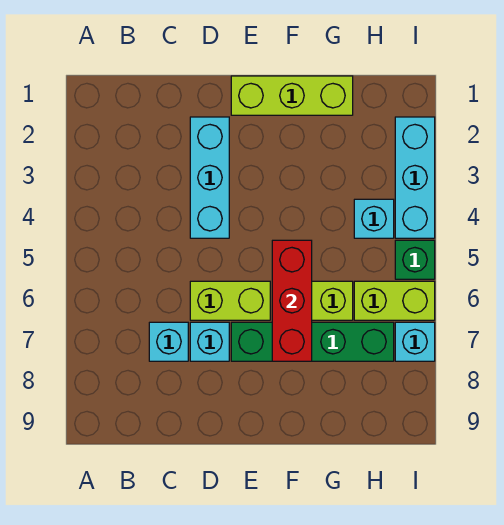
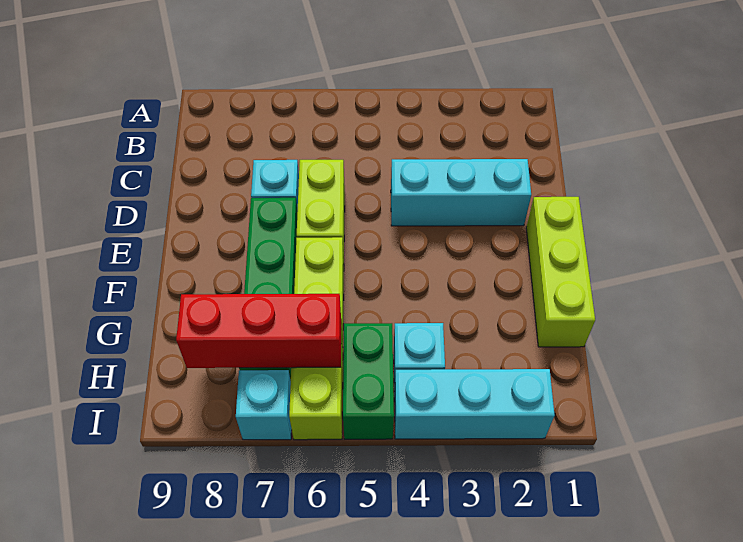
cyan brick C7 level 1 -> none
red brick F5:F7 level 2 -> red brick H6:H8 level 2
green brick I5 level 1 -> green brick H5:I5 level 1

